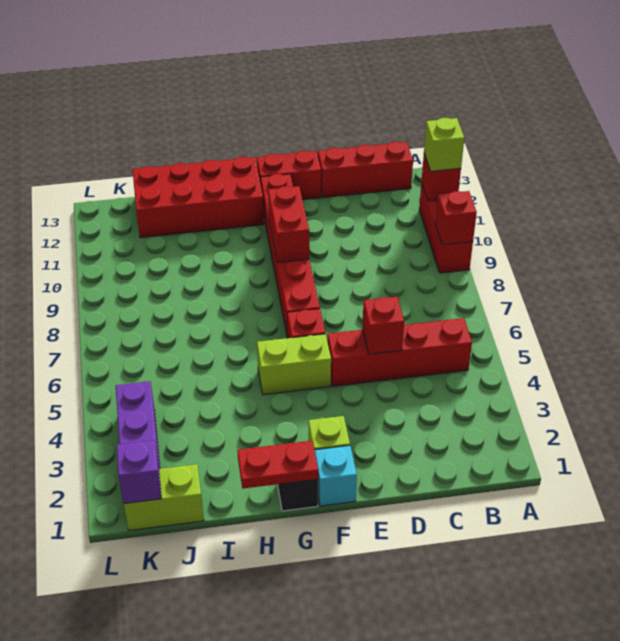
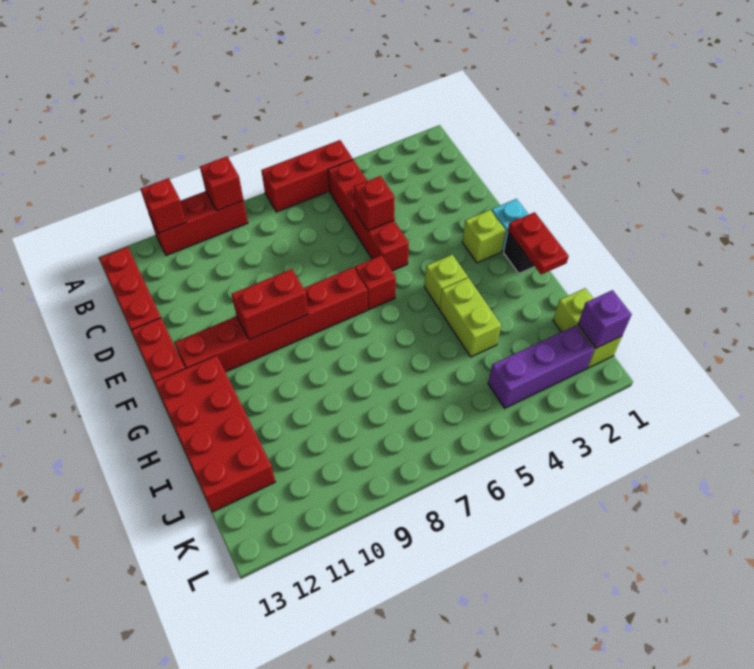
none -> red brick A5:A7 level 1
lime brick A11 level 3 -> lime brick G4 level 1
lime brick F5:G5 level 1 -> lime brick H4:I4 level 1

